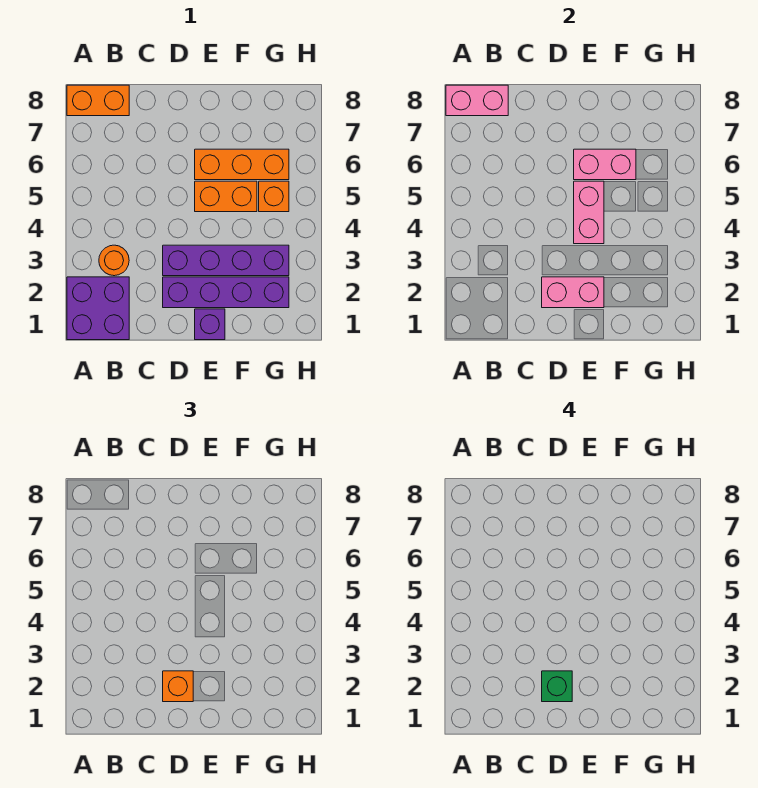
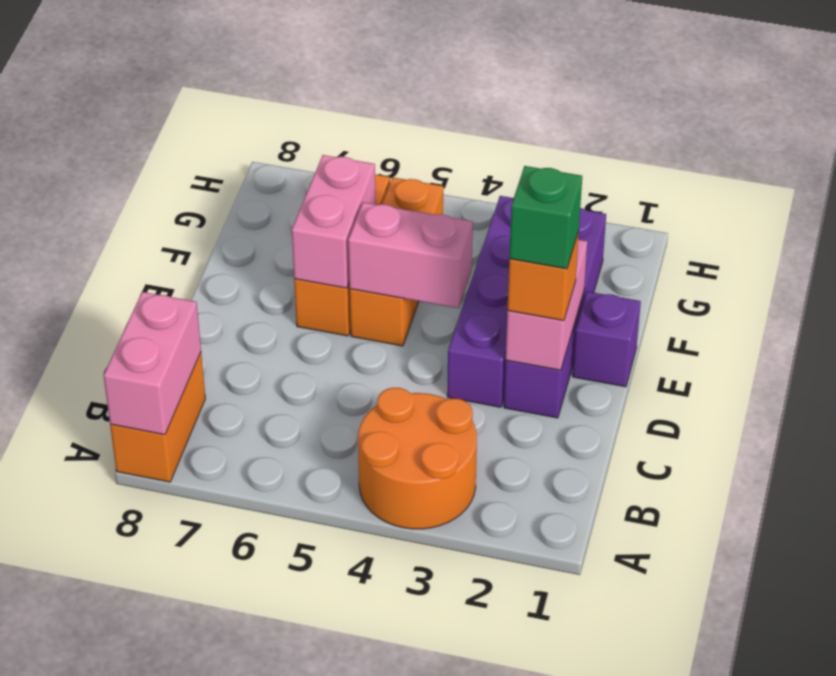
purple brick A1:B2 level 1 -> none
orange round brick B3 level 1 -> orange round brick A3:B4 level 1

